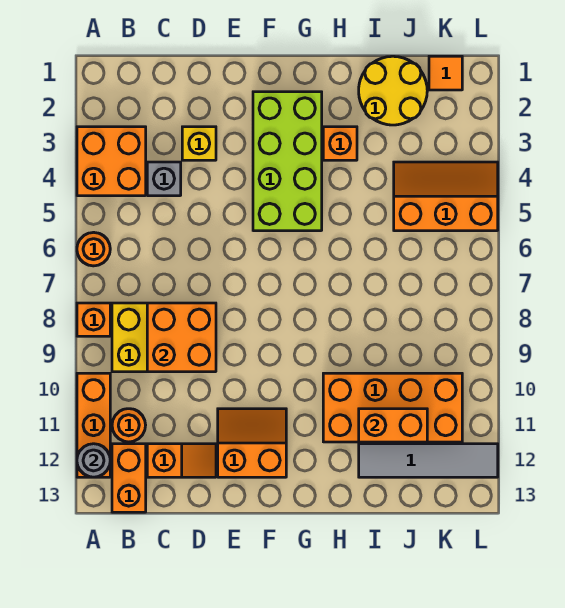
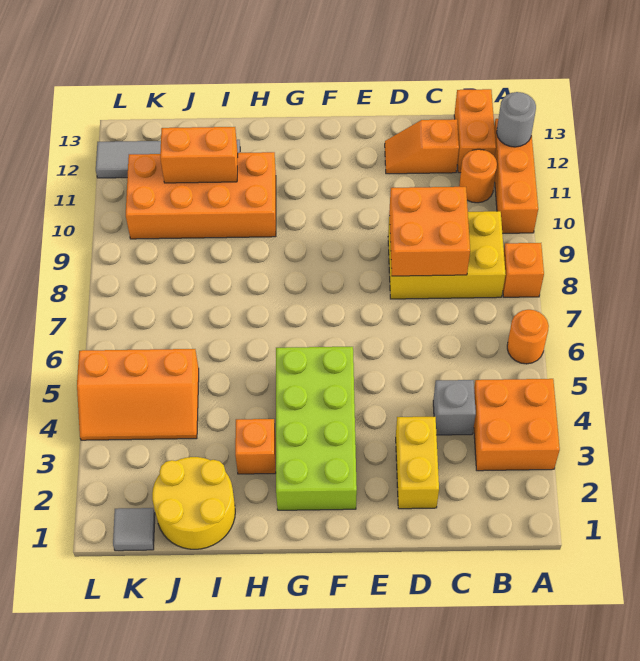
yellow brick D3 level 1 -> yellow brick D2:D3 level 1
orange slope E11:F12 level 1 top 12 -> none
orange tile K1 level 1 -> grey tile K1 level 1

